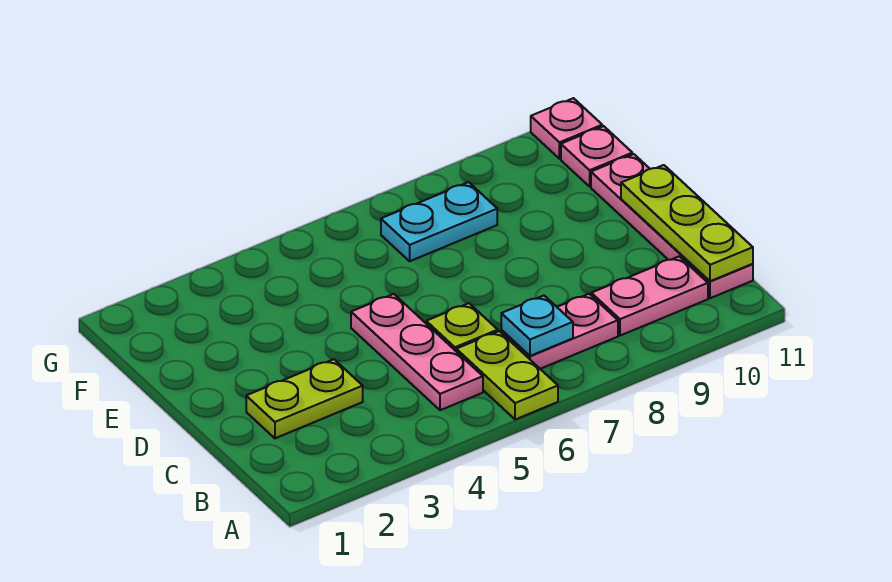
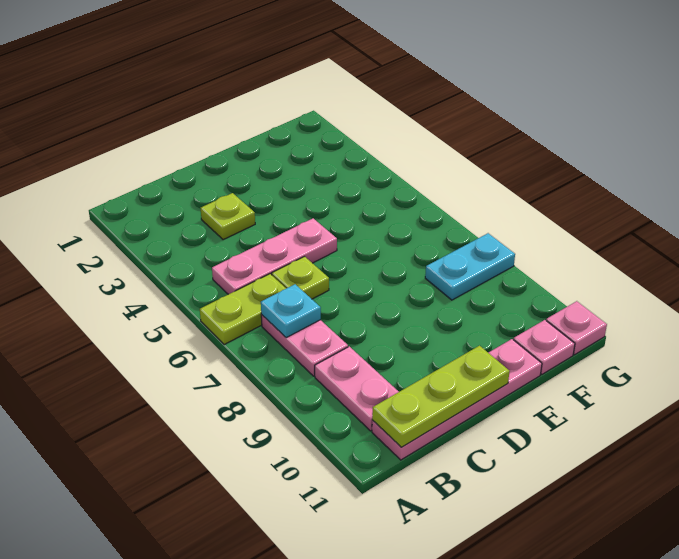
lime plate C2:C3 level 1 -> lime plate C3 level 1
cyan plate F7:F8 level 1 -> cyan plate F8:G8 level 1

